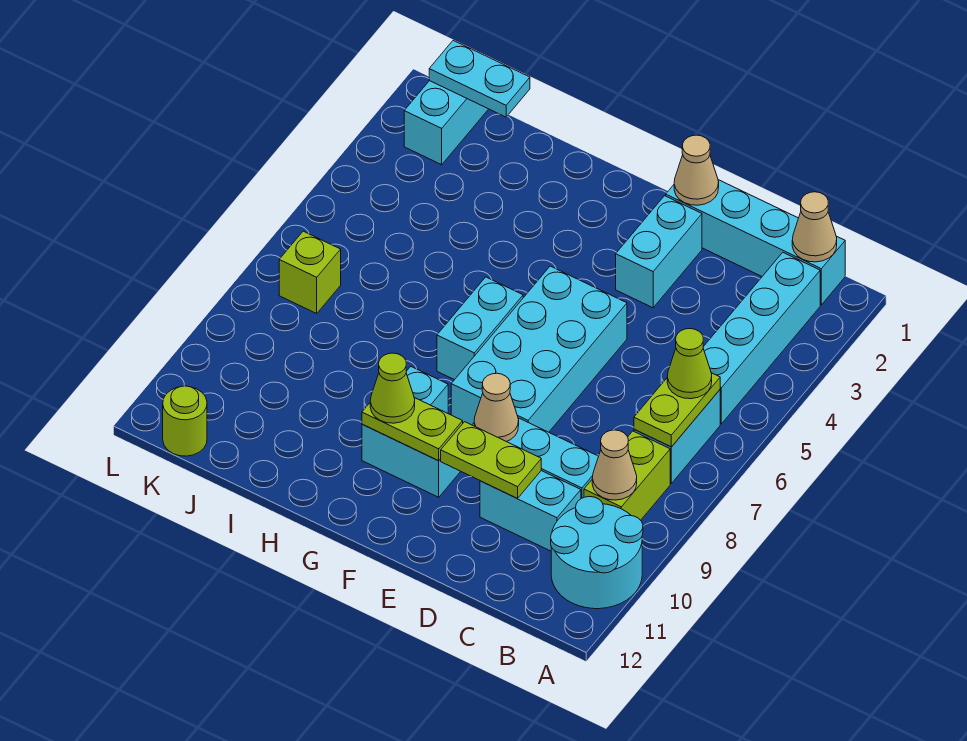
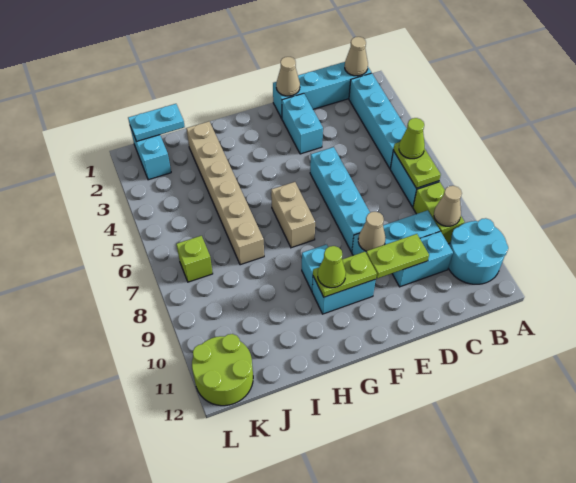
cyan brick E5:F8 level 1 -> cyan brick E5:E8 level 1
cyan brick G6:G7 level 1 -> tan brick G6:G7 level 1
none -> tan brick I2:I7 level 1
lime round brick K12 level 1 -> lime round brick K11:L12 level 1

